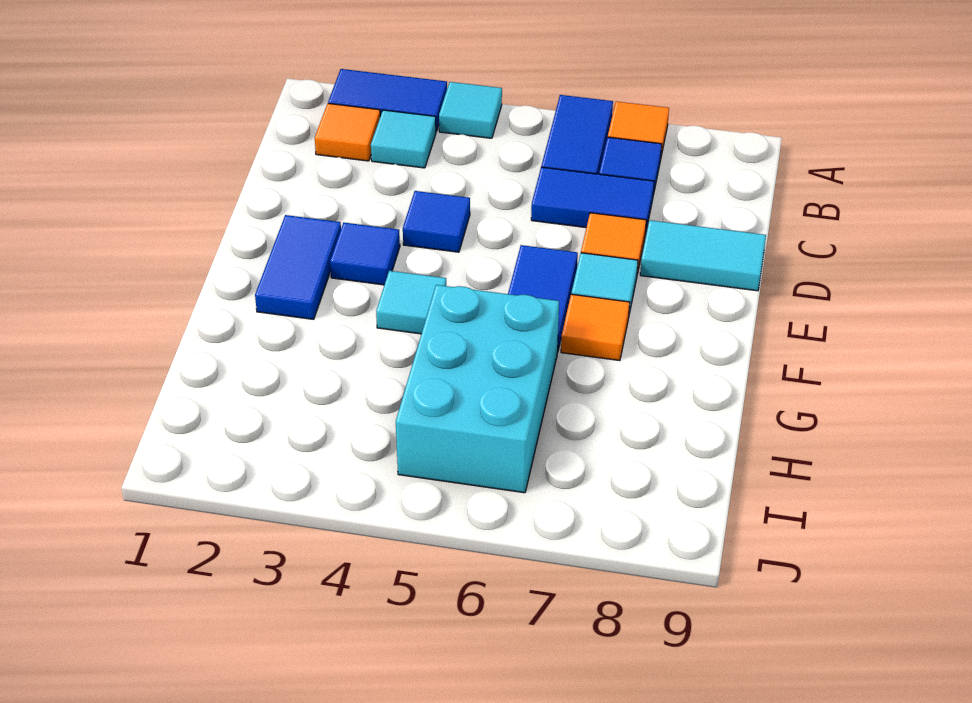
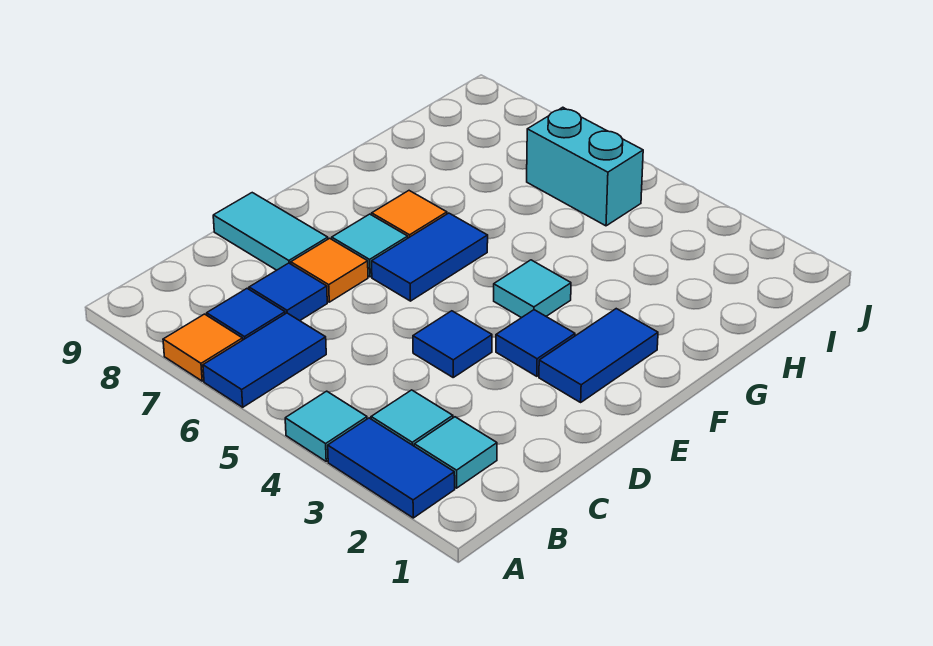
orange tile B2 level 1 -> cyan tile B2 level 1
blue tile C6:C7 level 1 -> blue tile C7 level 1
cyan brick G5:I6 level 1 -> cyan brick I5:I6 level 1

